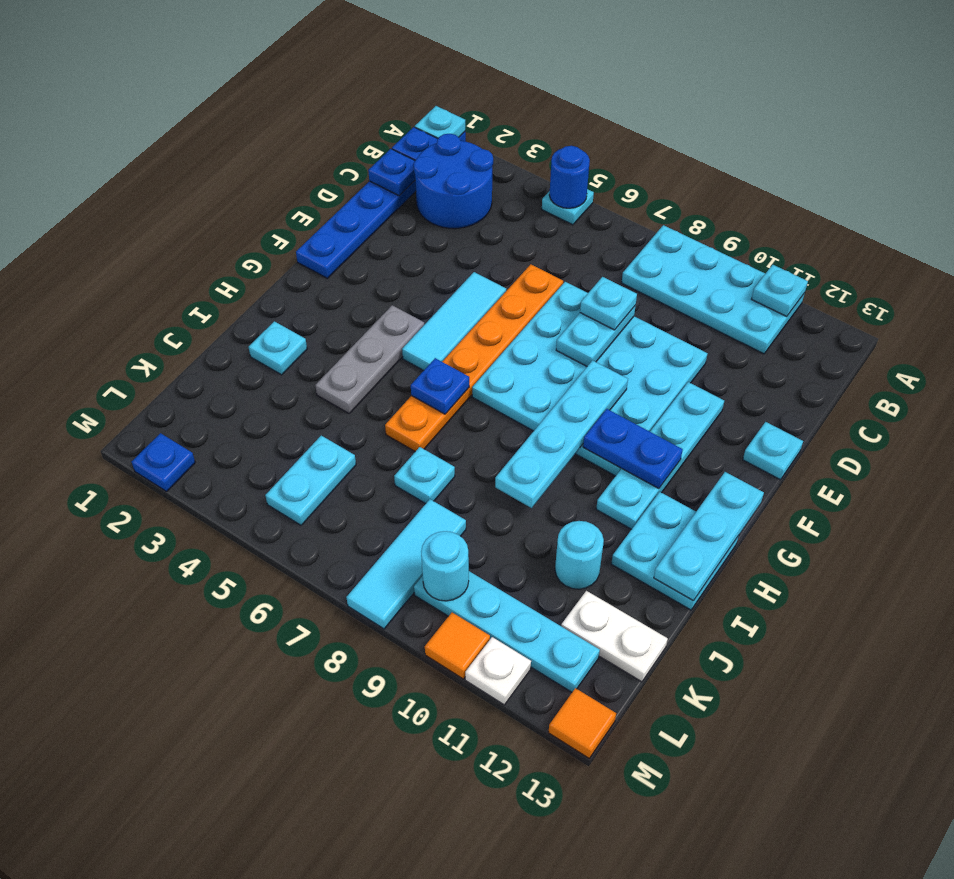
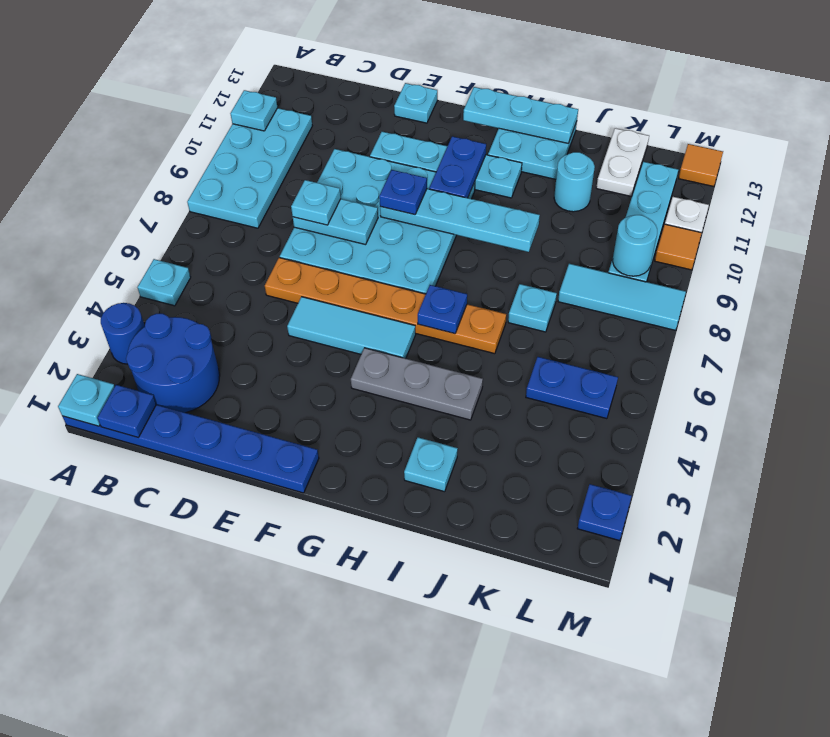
blue round brick A5 level 2 -> blue round brick A3 level 1
blue plate C1 level 2 -> blue plate F9 level 3
cyan plate K5:L5 level 1 -> blue plate K5:L5 level 1

